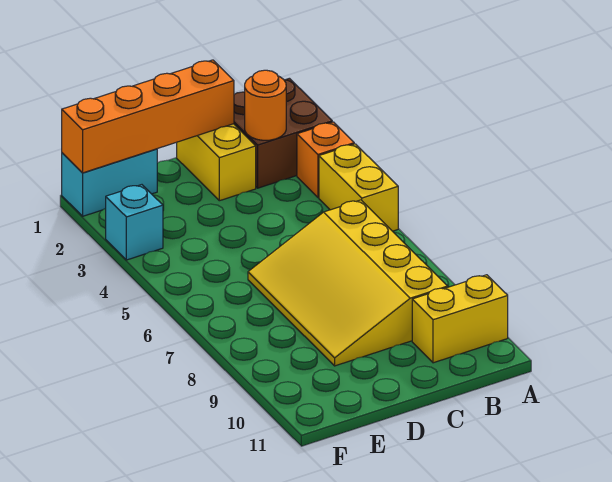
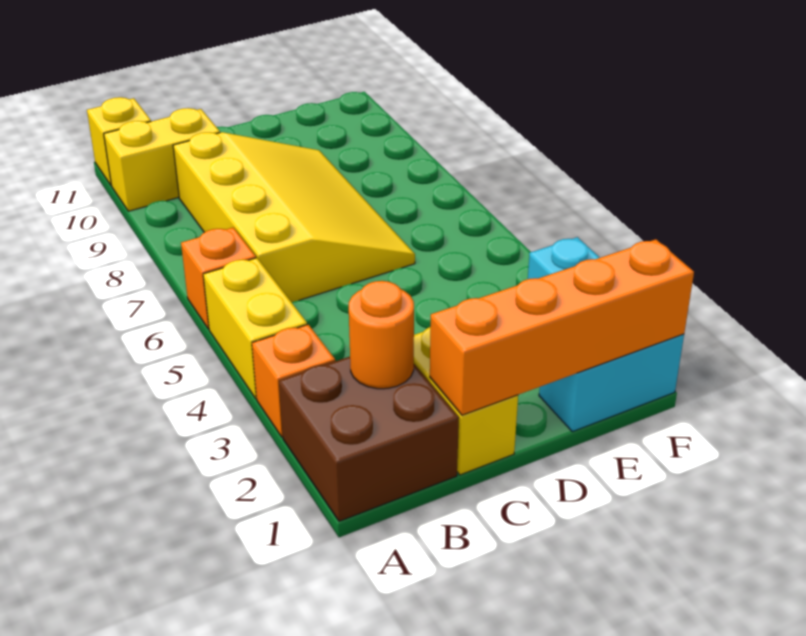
none -> orange brick A6 level 1
none -> yellow brick A11 level 1

